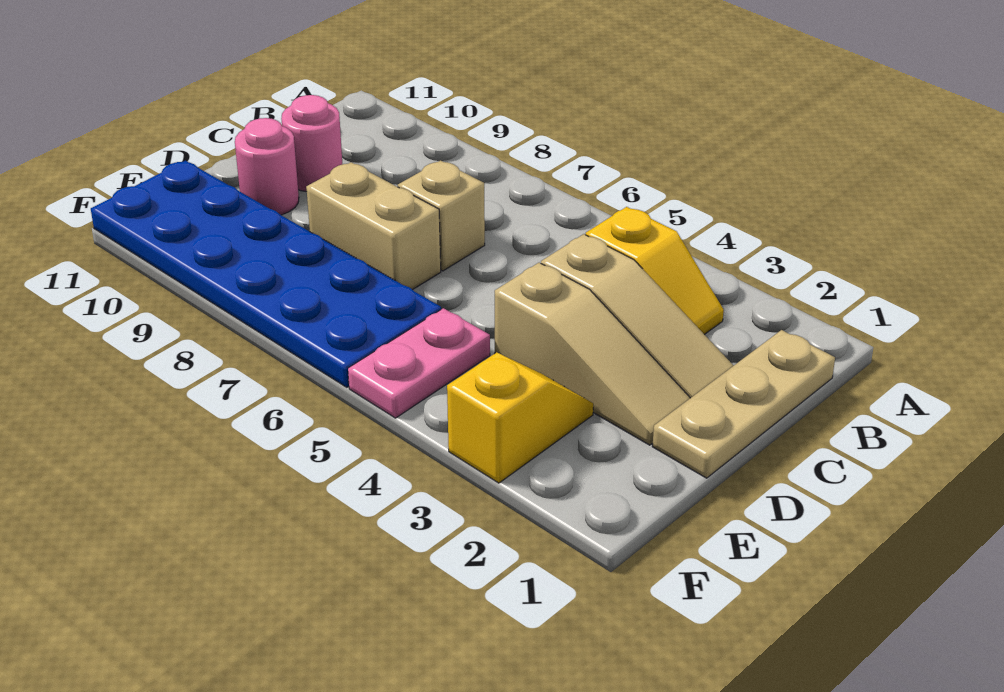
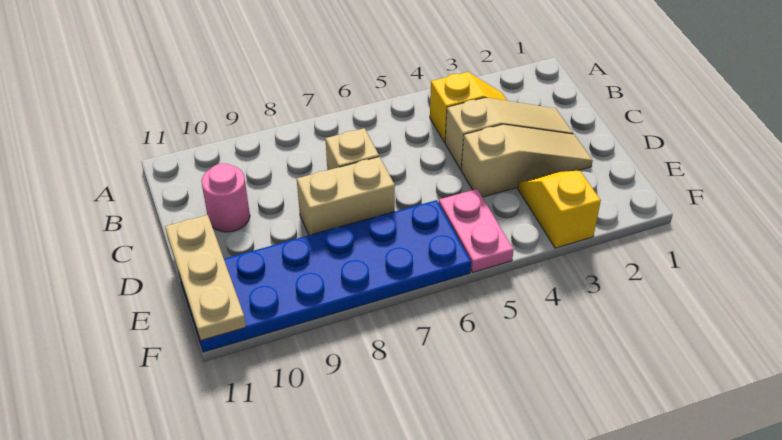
tan plate B1:D1 level 1 -> tan plate D11:F11 level 2
pink round brick D10 level 1 -> none

